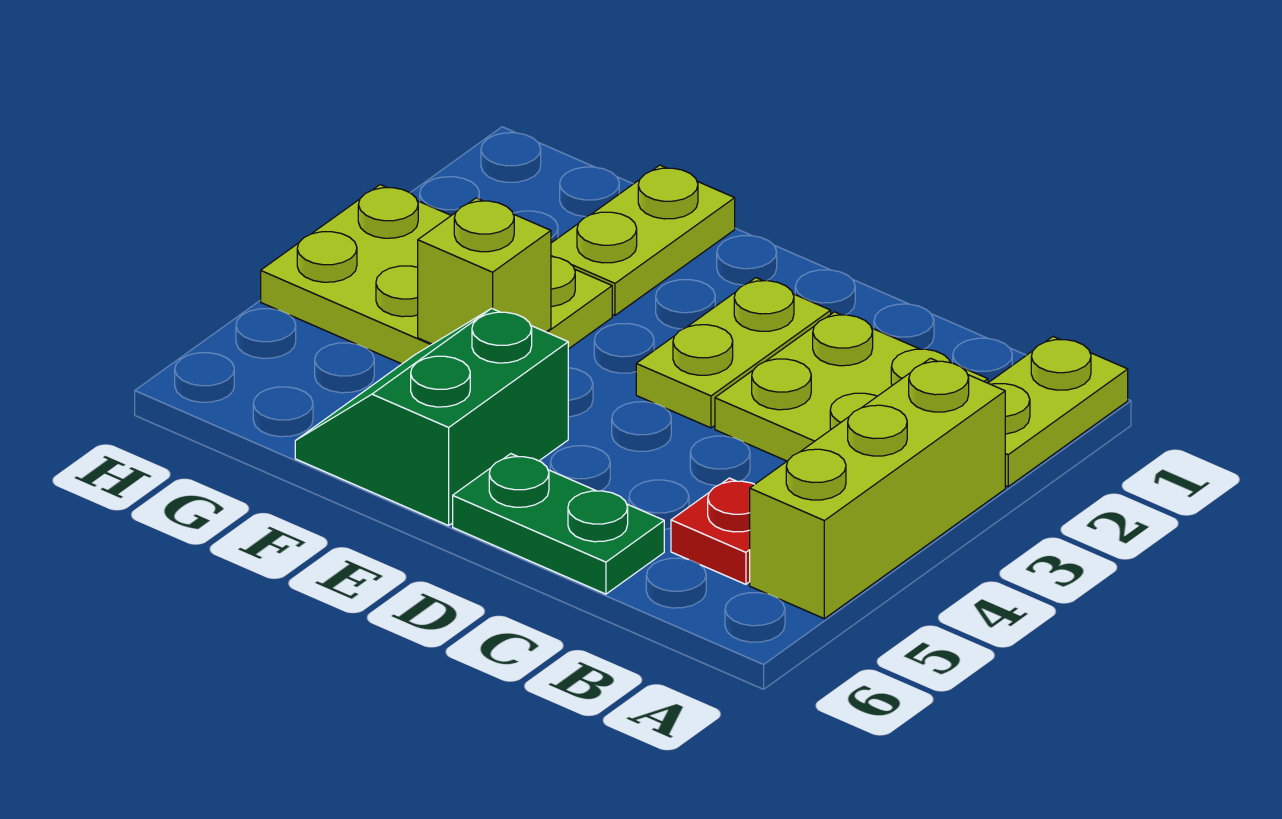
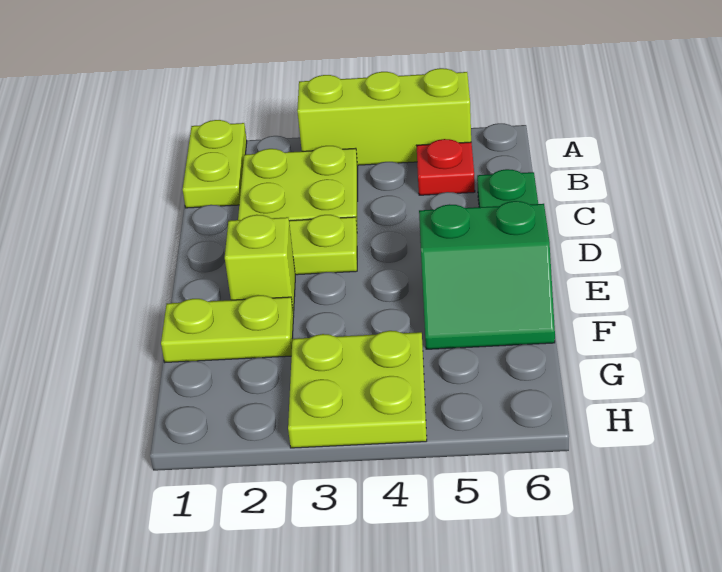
lime plate A1:A2 level 1 -> lime plate A1:B1 level 1
lime plate F3:H4 level 1 -> lime plate G3:H4 level 1
lime brick F4 level 2 -> lime brick E2 level 1

